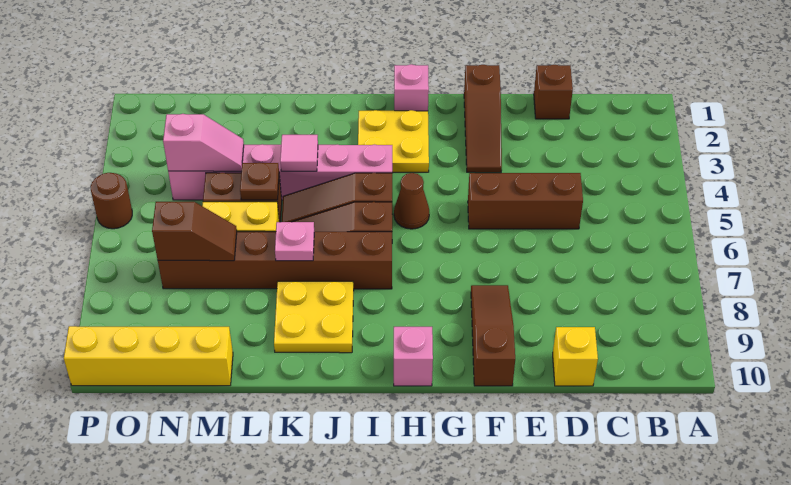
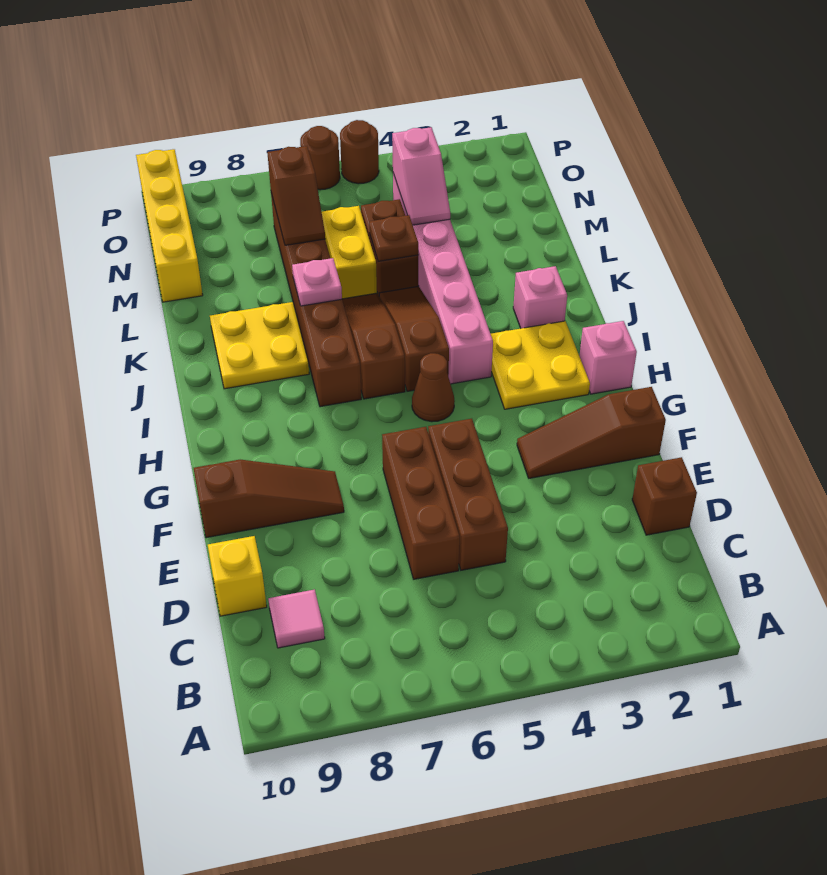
none -> brown brick D6:F6 level 1
pink brick H10 level 1 -> pink brick J2 level 1
pink tile K4 level 2 -> pink tile C9 level 1
none -> brown round brick P6 level 1

